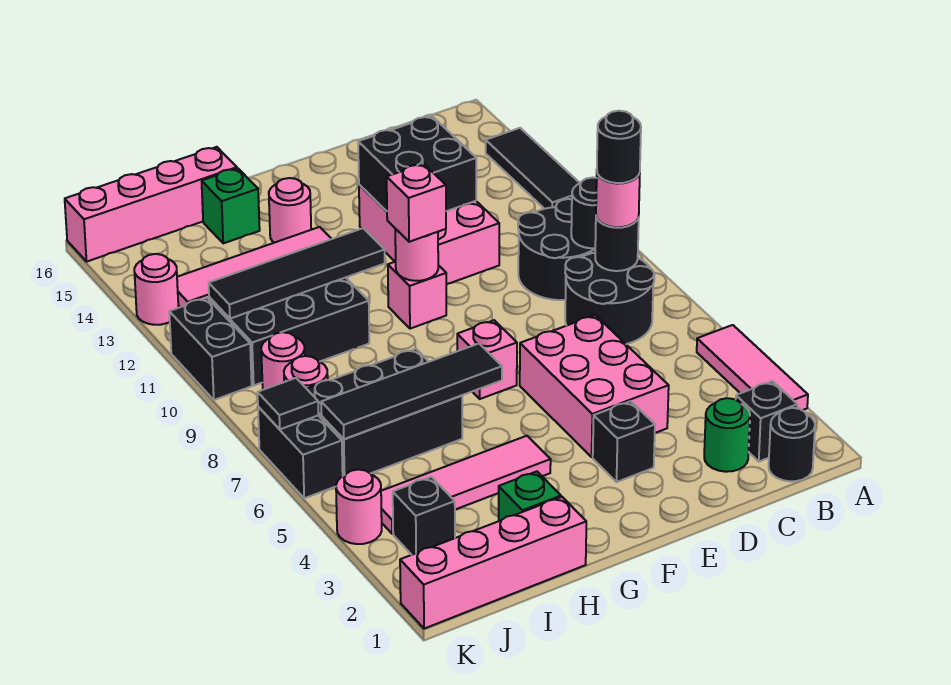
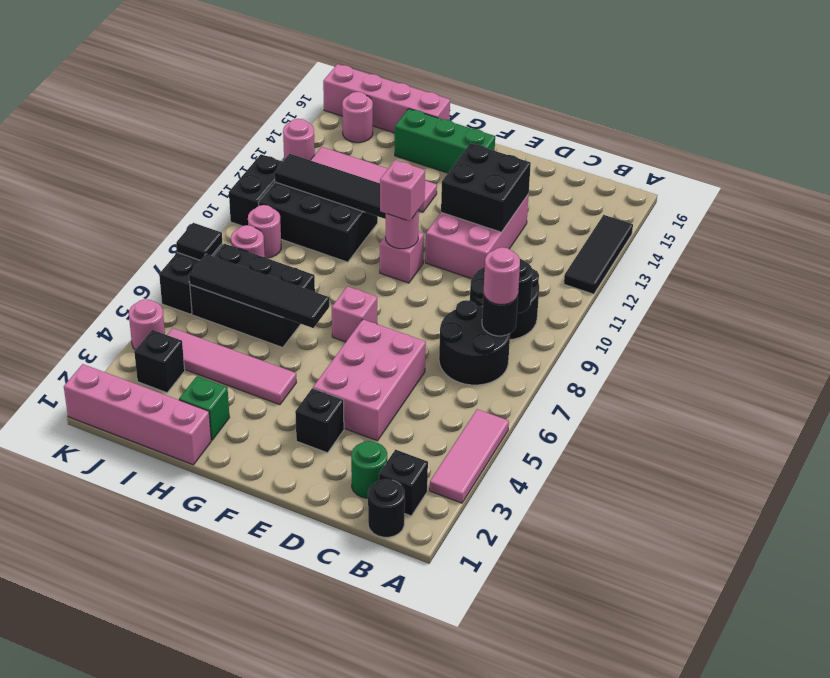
black round brick B8 level 4 -> none
pink round brick G14 level 1 -> pink round brick J15 level 1
green brick H15 level 1 -> green brick F15:H15 level 1

